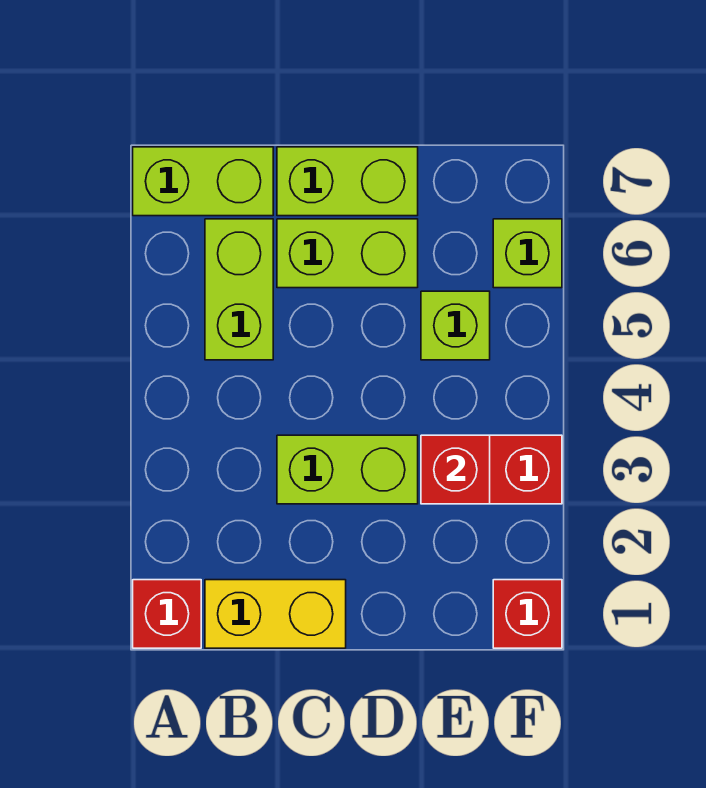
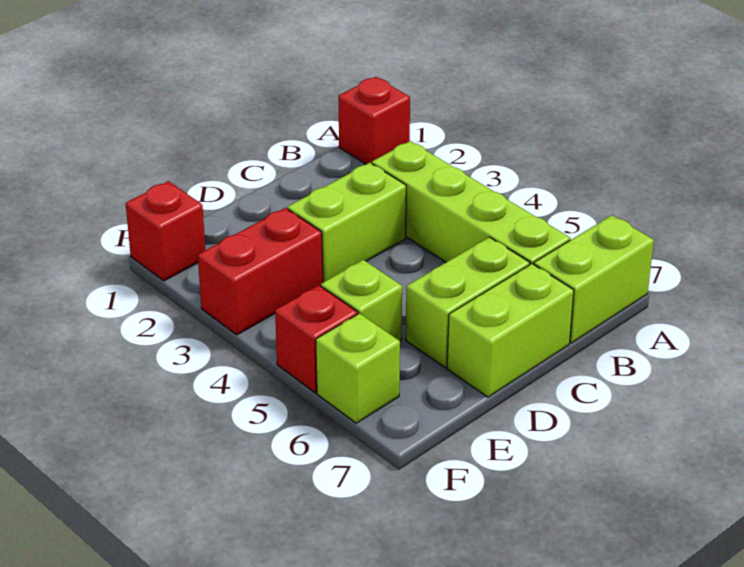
yellow brick B1:C1 level 1 -> none
lime brick B5:B6 level 1 -> lime brick B3:B6 level 1
red brick E3 level 2 -> red brick F5 level 1

